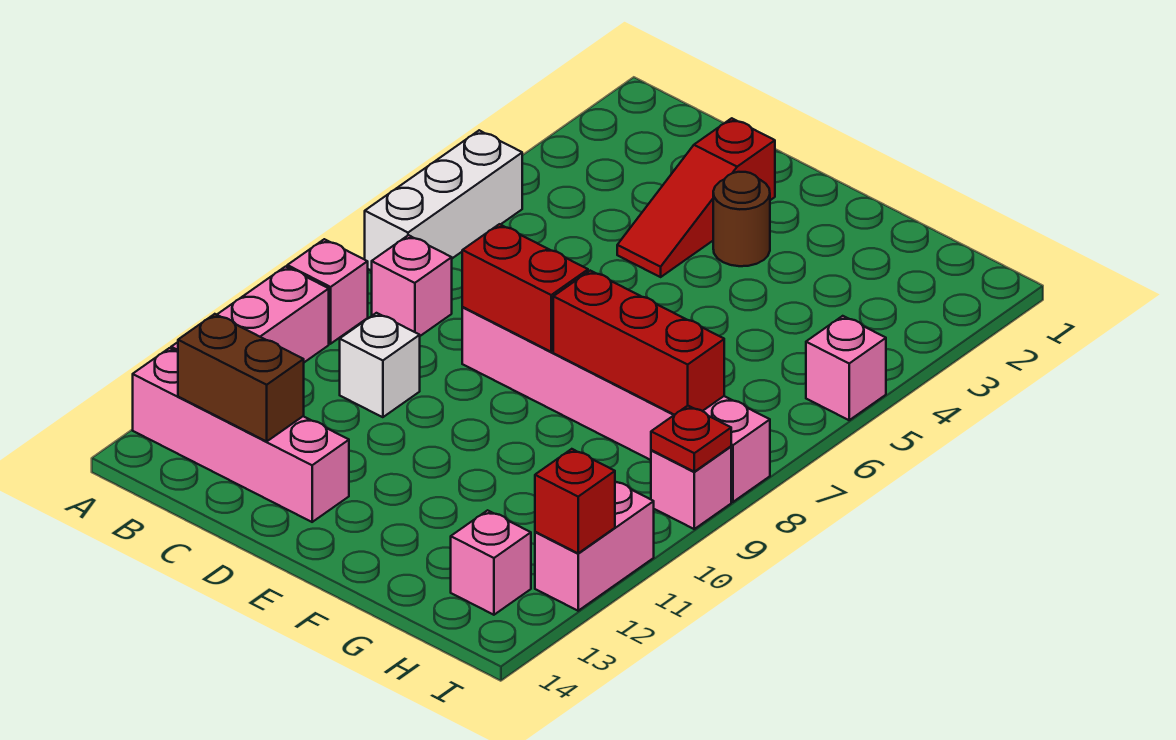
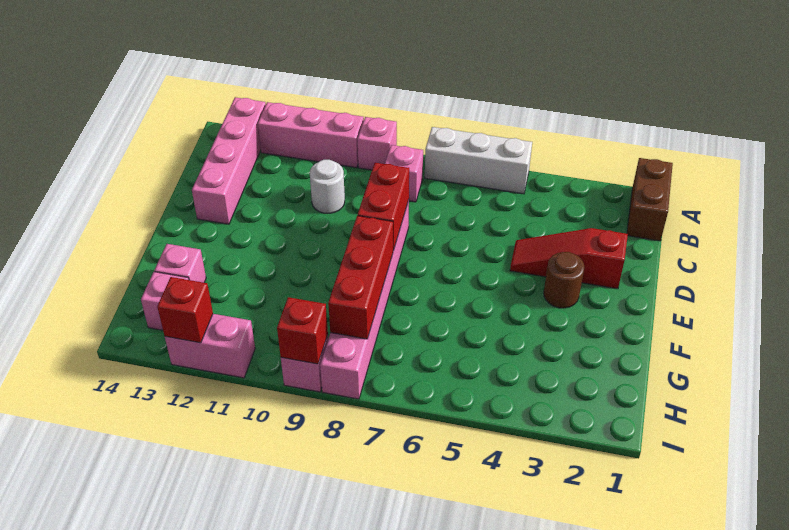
brown brick B13:C13 level 2 -> brown brick A1:B1 level 1
white brick C10 level 1 -> white round brick C10 level 1
pink brick I5 level 1 -> pink brick G13 level 1
red plate I9 level 2 -> red brick I9 level 2

